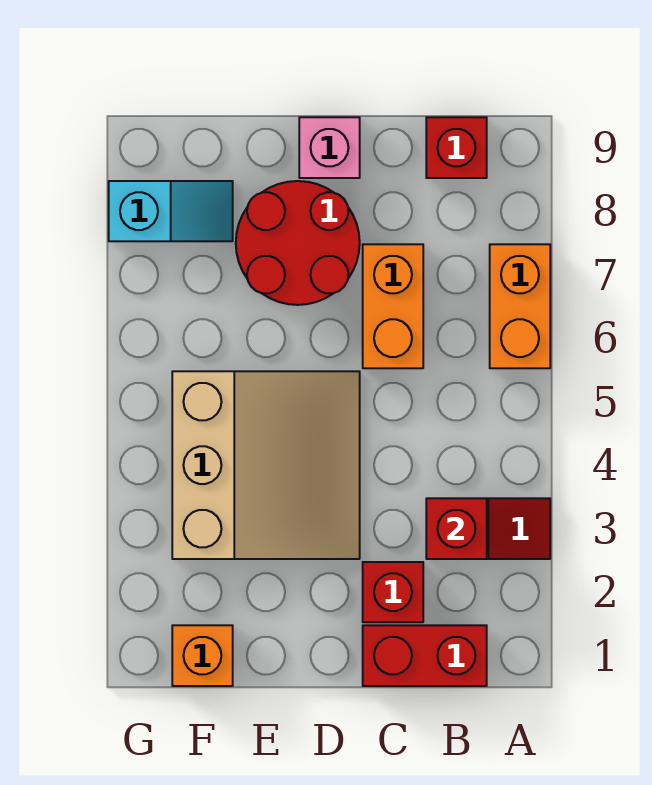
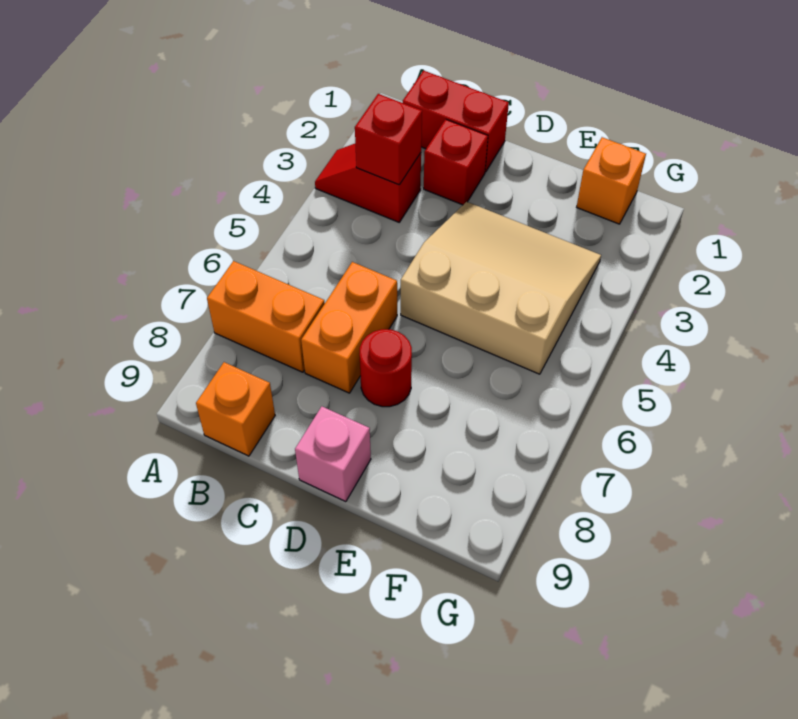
orange brick A6:A7 level 1 -> orange brick A7:B7 level 1
red brick B9 level 1 -> orange brick B9 level 1
tan slope D3:F5 level 1 top F -> tan slope D3:F5 level 1 top 5
red round brick D7:E8 level 1 -> red round brick D7 level 1
cyan slope F8:G8 level 1 top G -> none

